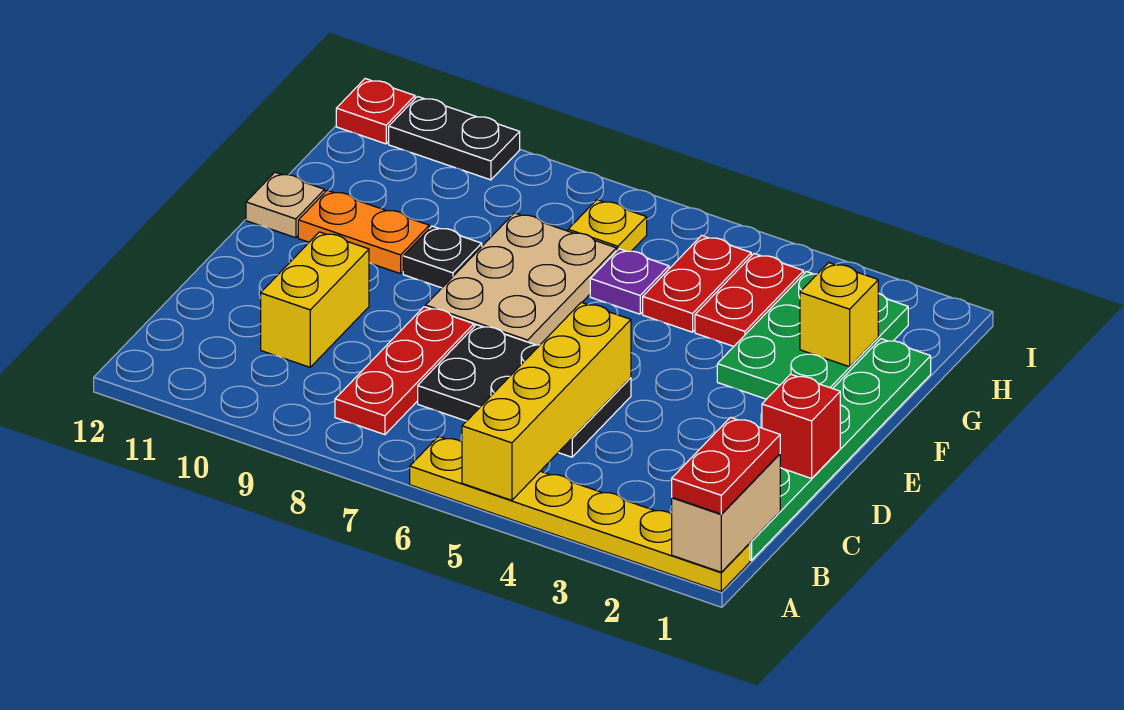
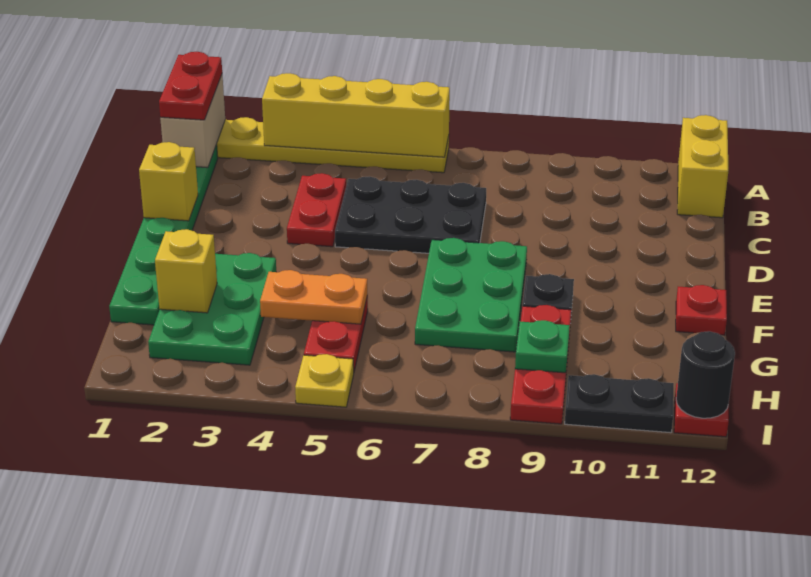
yellow brick A5:D5 level 2 -> yellow brick A3:A6 level 2
red plate B8:D8 level 1 -> red plate G9:I9 level 1
yellow brick C10:D10 level 1 -> yellow brick A12:B12 level 1
red brick D1 level 2 -> yellow brick D1 level 2
tan plate E7:G8 level 1 -> green plate E7:G8 level 1
orange plate F10:F11 level 1 -> orange plate G4:G5 level 2
tan plate F12 level 1 -> red plate F12 level 1
red plate G4:H4 level 1 -> red plate C4:D4 level 1
purple plate G6 level 1 -> none
yellow plate H7 level 1 -> yellow plate I5 level 1
none -> green plate H9 level 2
none -> black round brick I12 level 2

